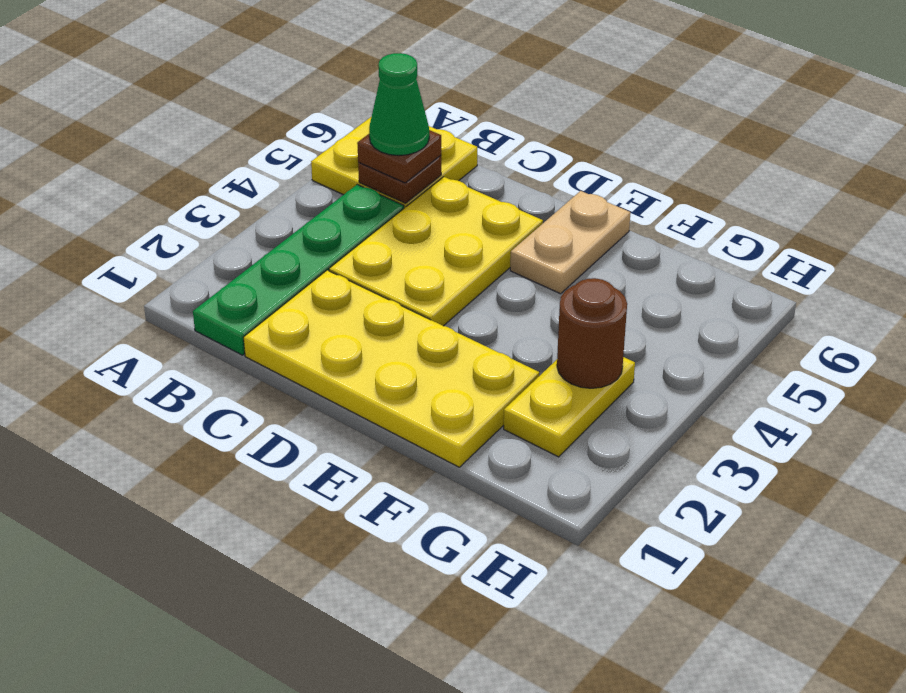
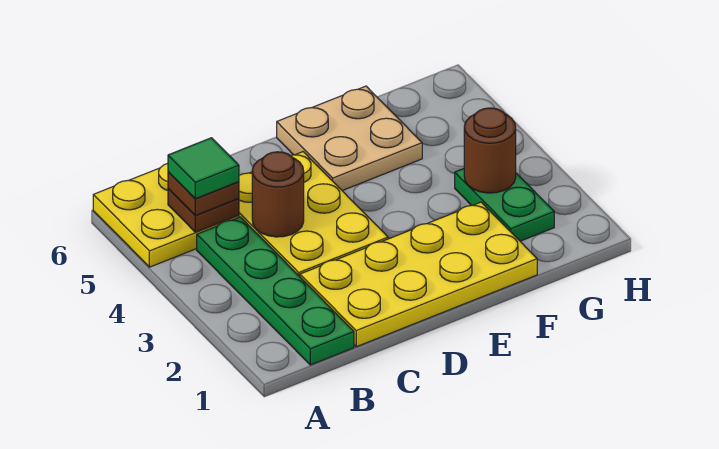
green cone B5 level 4 -> green tile B5 level 4
none -> brown round brick C4 level 2
tan plate E5:E6 level 1 -> tan plate E5:F6 level 1
yellow plate G2:G3 level 1 -> green plate G2:G3 level 1

